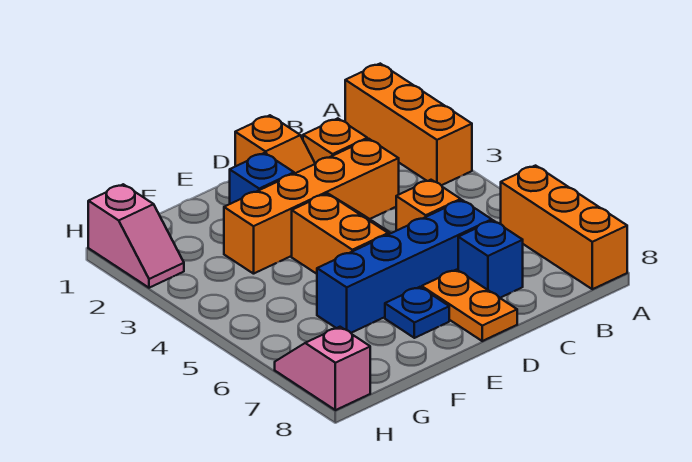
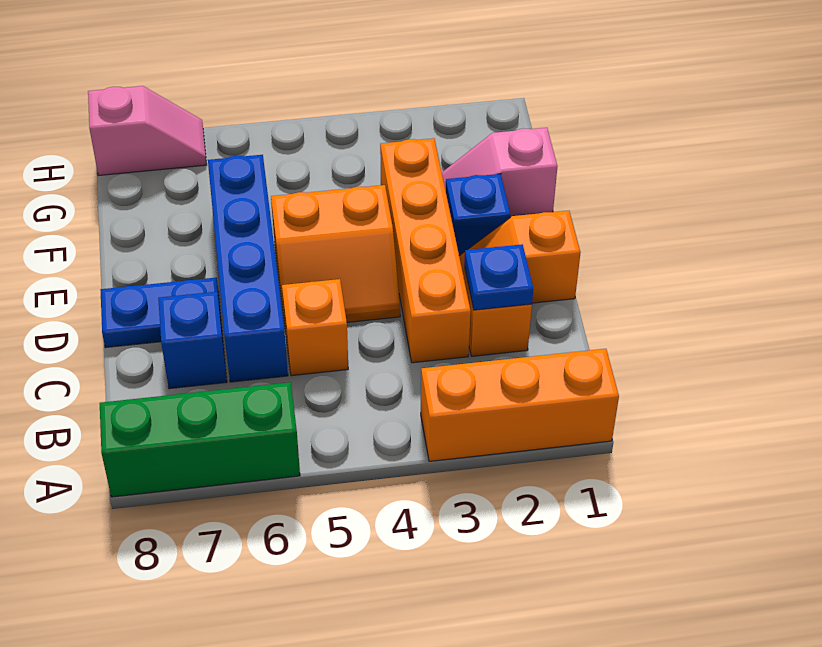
orange brick A6:A8 level 1 -> green brick A6:A8 level 1
orange plate D7:D8 level 1 -> blue plate D7:D8 level 1
blue plate E7 level 1 -> blue plate C2 level 2
pink slope H1:H2 level 1 top 1 -> pink slope F1:F2 level 1 top 1

